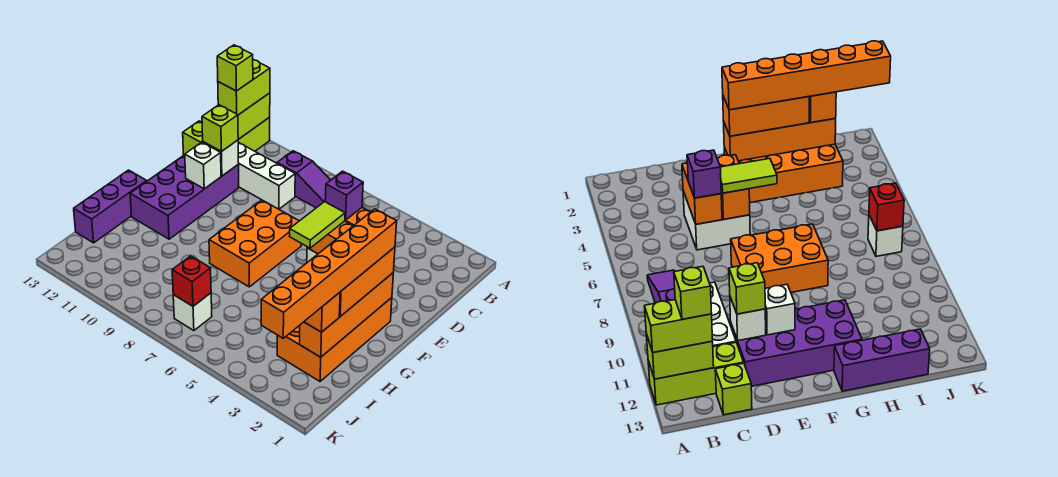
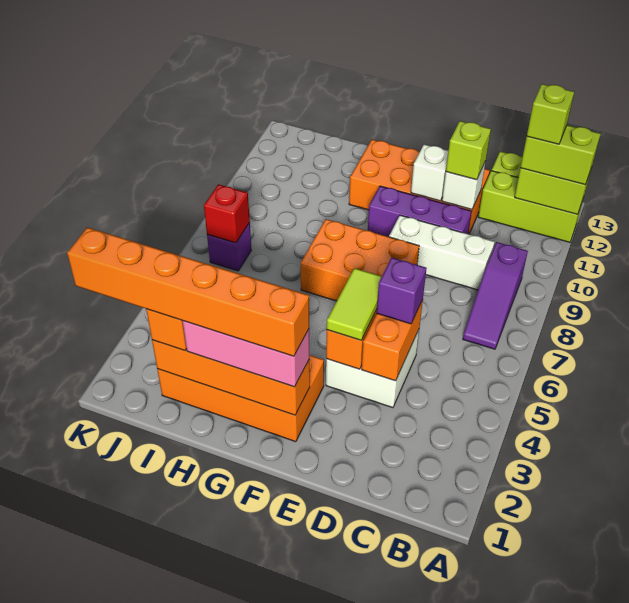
white brick C9:C11 level 1 -> white brick C9:E9 level 1
purple brick D11:G12 level 1 -> orange brick D11:G12 level 1
lime tile E5:F5 level 3 -> lime tile E4:E5 level 3
orange brick F2:H2 level 3 -> pink brick F2:H2 level 3
purple brick G13:I13 level 1 -> purple brick D10:F10 level 1
white brick J7 level 1 -> purple brick J7 level 1

